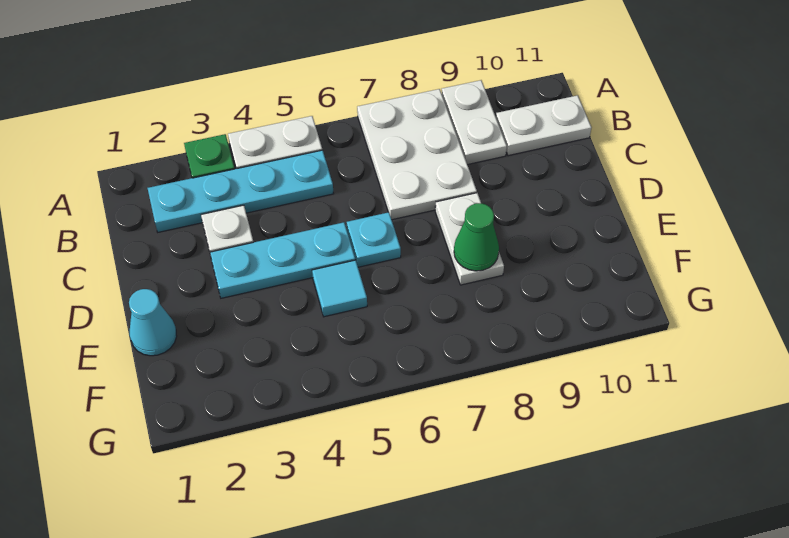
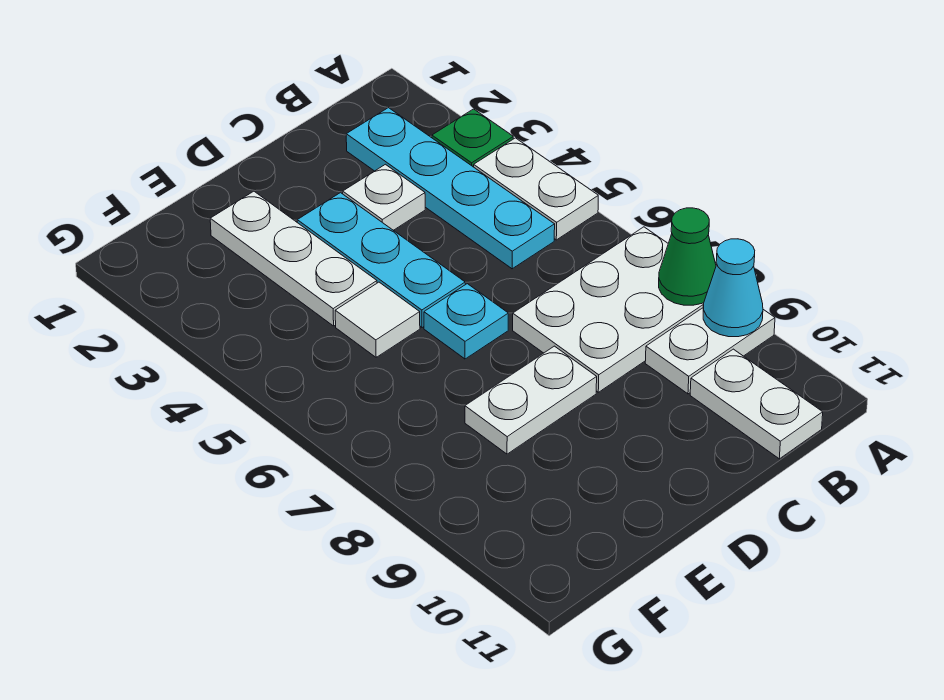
cyan cone E1 level 1 -> cyan cone A9 level 2
none -> white plate E2:E4 level 1
cyan tile E5 level 1 -> white tile E5 level 1
green cone E8 level 2 -> green cone A8 level 2

